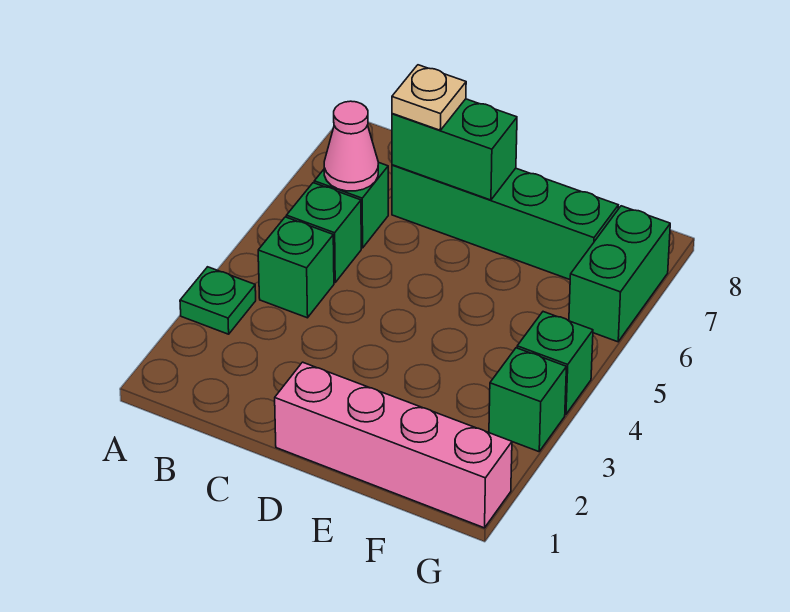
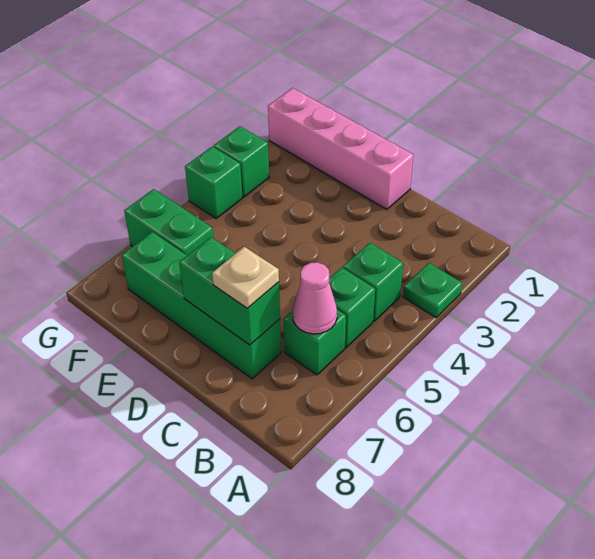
green brick G6:G7 level 1 -> green brick F6:G6 level 1

